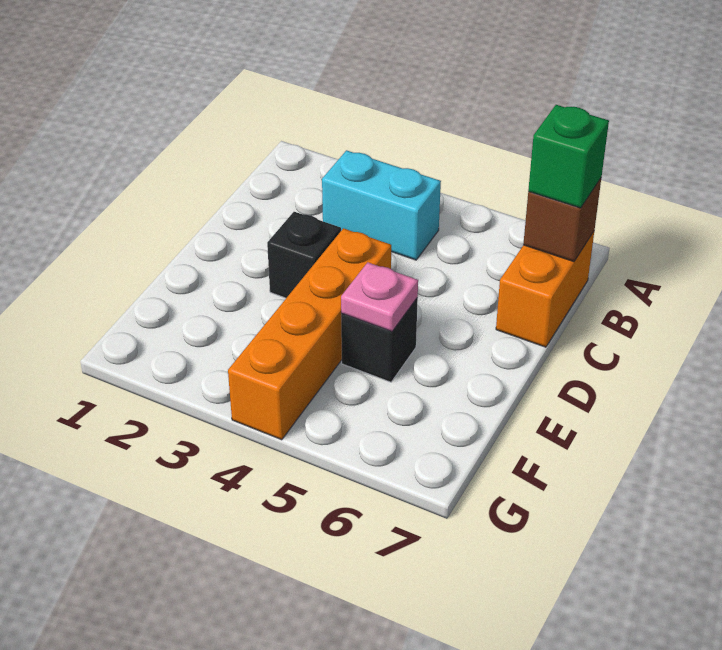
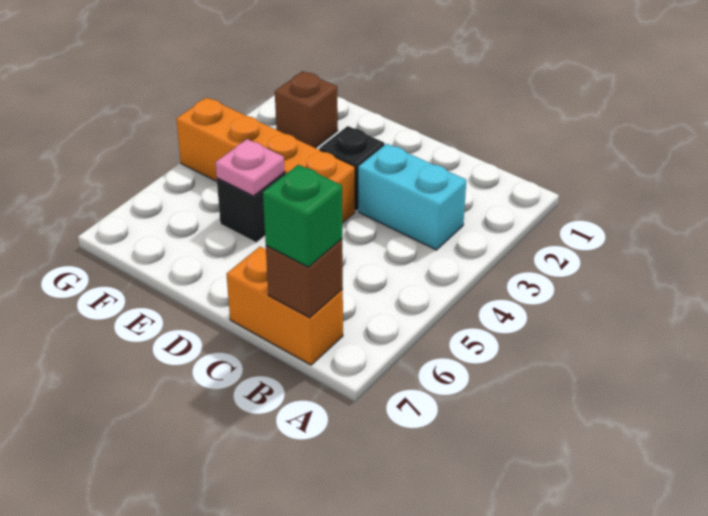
cyan brick B3:B4 level 1 -> cyan brick B3:C3 level 1
none -> brown brick F2 level 1

